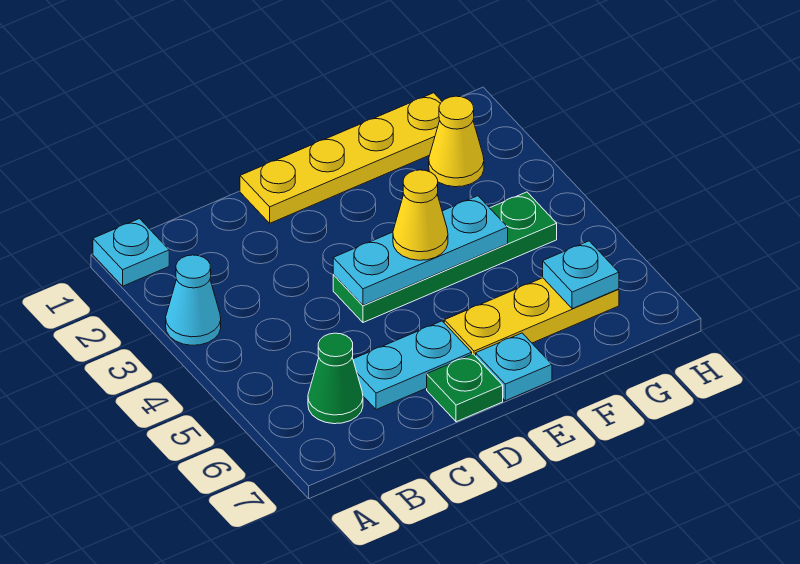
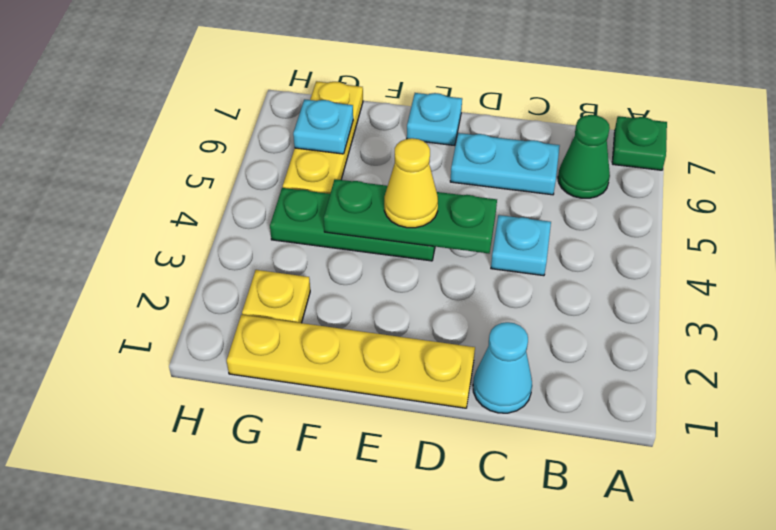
cyan plate A1 level 1 -> cyan plate C4 level 1
cyan cone A3 level 1 -> cyan cone C1 level 1
green plate D4:G4 level 1 -> green plate E4:G4 level 1
cyan plate D4:F4 level 2 -> green plate D4:F4 level 2
green plate D7 level 1 -> green plate A7 level 1
yellow plate E6:G6 level 1 -> yellow plate G5:G7 level 1
yellow cone G2 level 1 -> yellow plate G2 level 1

